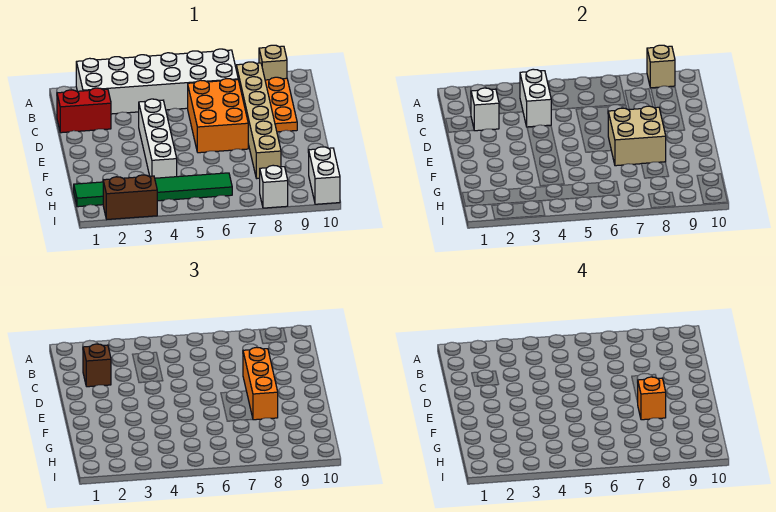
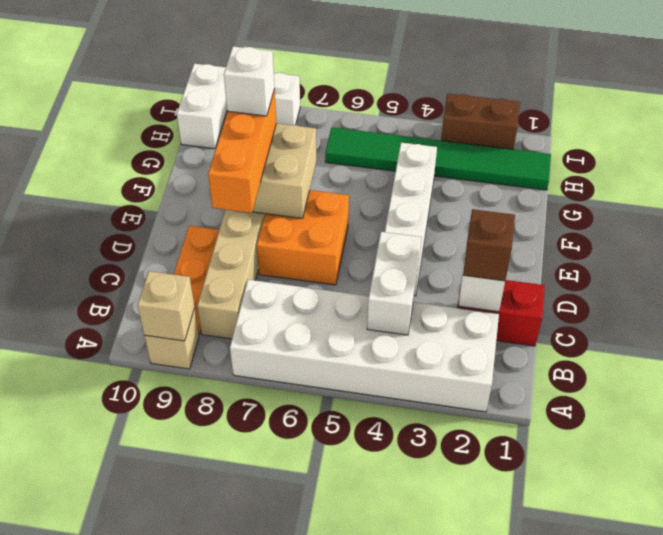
orange brick C6:E7 level 1 -> orange brick D6:E7 level 1
orange brick F8 level 4 -> white brick F8 level 4

